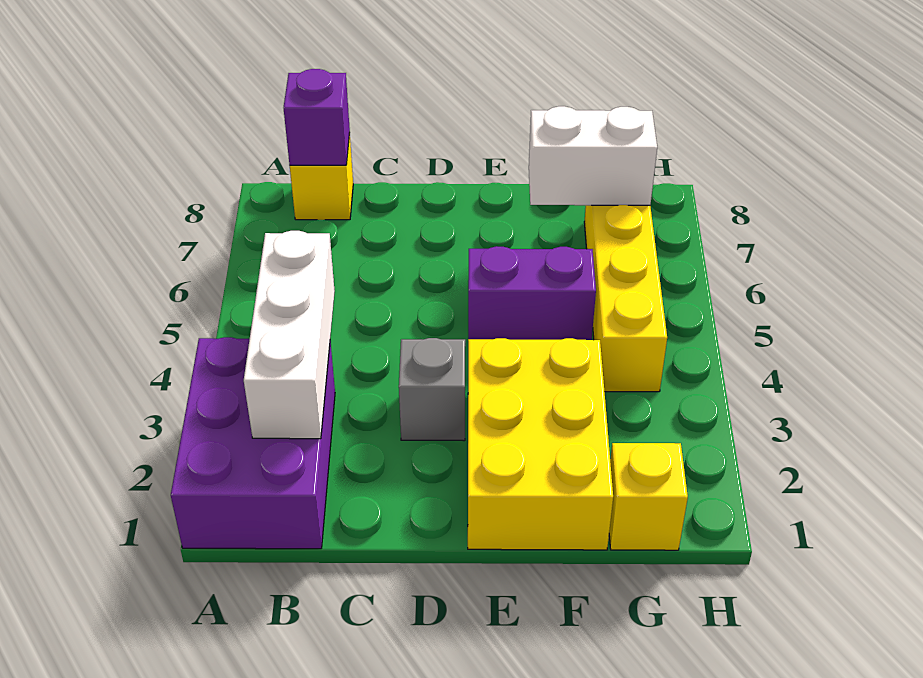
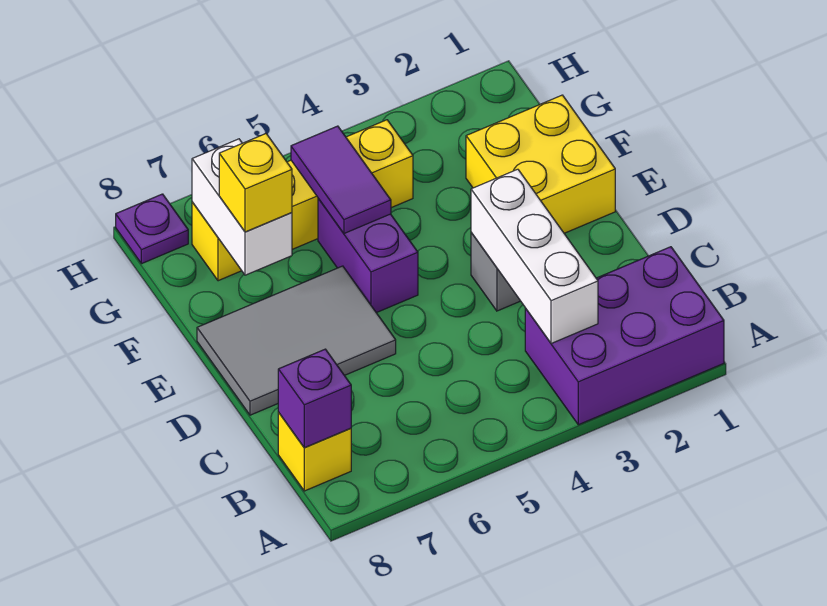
white brick B2:B4 level 2 -> white brick B3:D3 level 2
none -> grey tile D6:E8 level 1
yellow brick E1:F3 level 1 -> yellow brick E1:F2 level 1
none -> purple tile F5:G5 level 2
yellow brick G1 level 1 -> yellow brick F7 level 3
none -> purple plate H8 level 1

